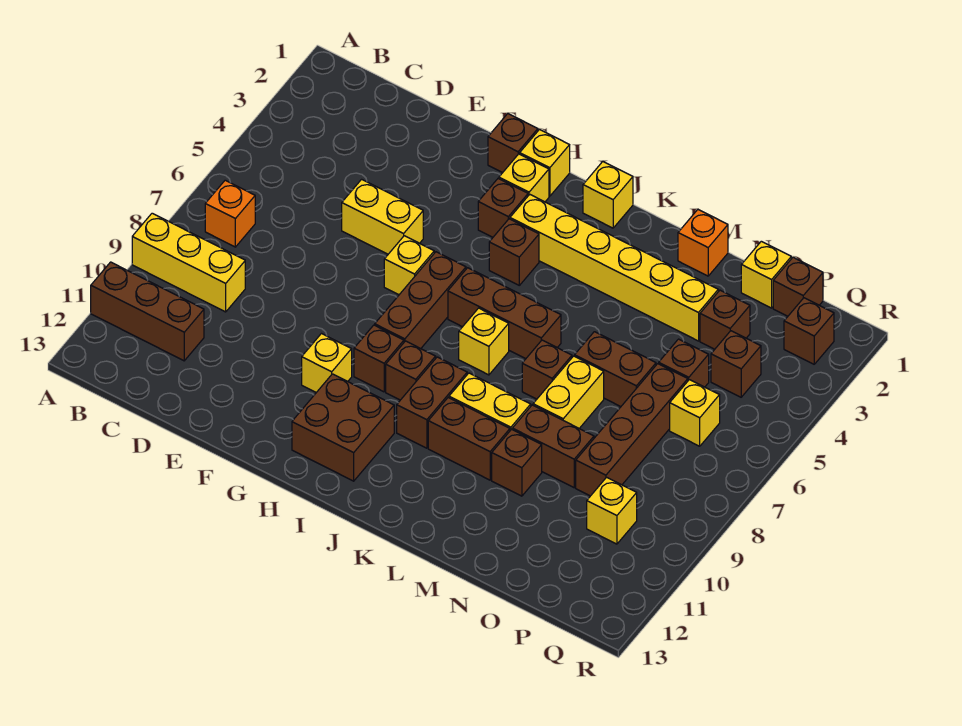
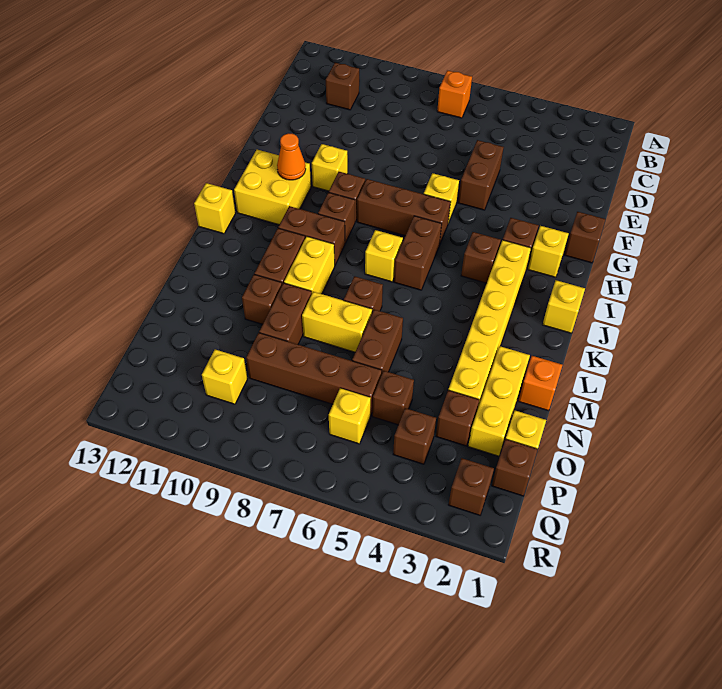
yellow brick A9:C9 level 1 -> yellow brick M2:O2 level 1
brown brick A11:C11 level 1 -> brown brick C11 level 1
yellow brick E5:F5 level 1 -> brown brick E5:F5 level 1
yellow brick H1 level 1 -> yellow brick J13 level 1
brown brick H11:I12 level 1 -> yellow brick H11:I12 level 1
none -> orange cone H11 level 2
brown brick I6:K6 level 1 -> brown brick I6:J6 level 1

